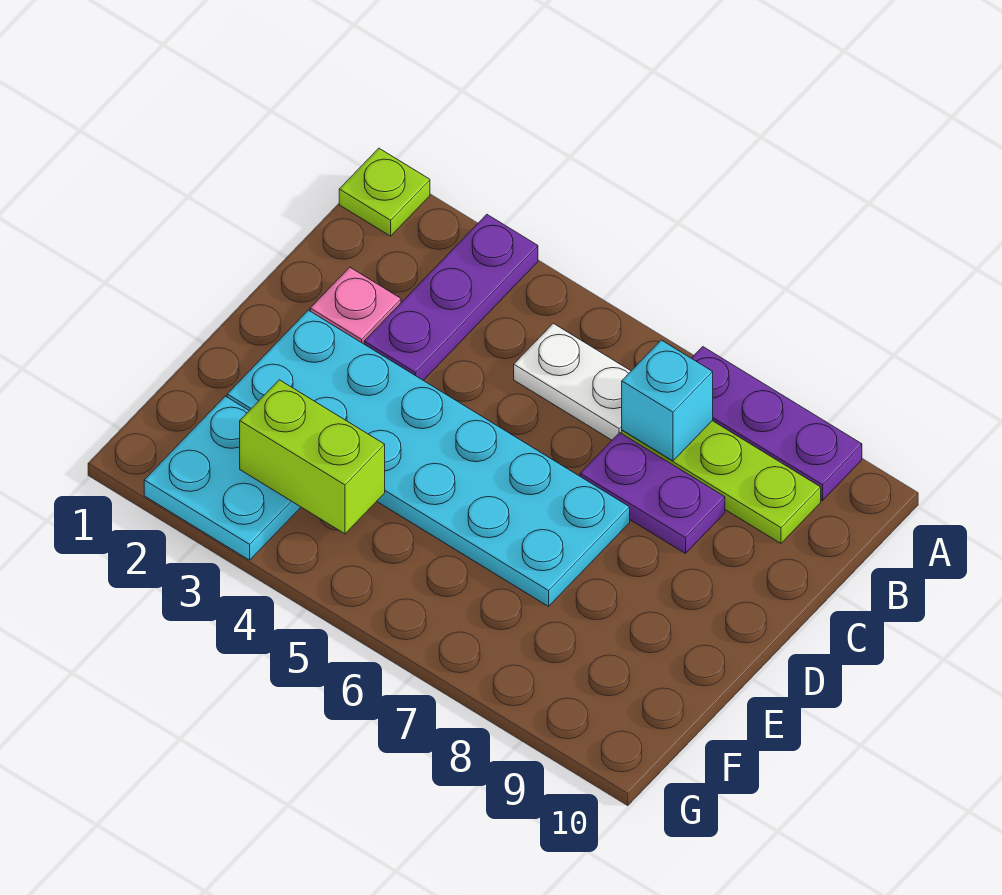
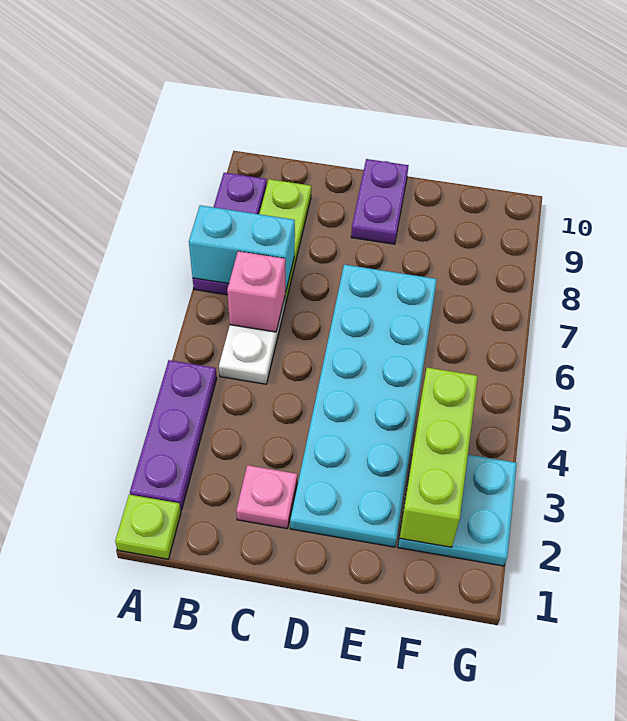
purple plate A3:C3 level 1 -> purple plate A2:A4 level 1
none -> pink brick B6 level 2
cyan brick B7 level 2 -> cyan brick A7:B7 level 2
purple plate C7:C8 level 1 -> purple plate D9:D10 level 1
lime brick F3:F4 level 2 -> lime brick F2:F4 level 2

